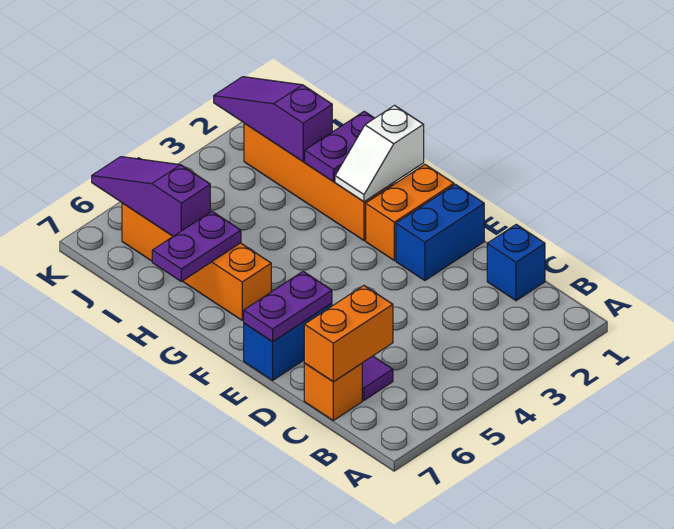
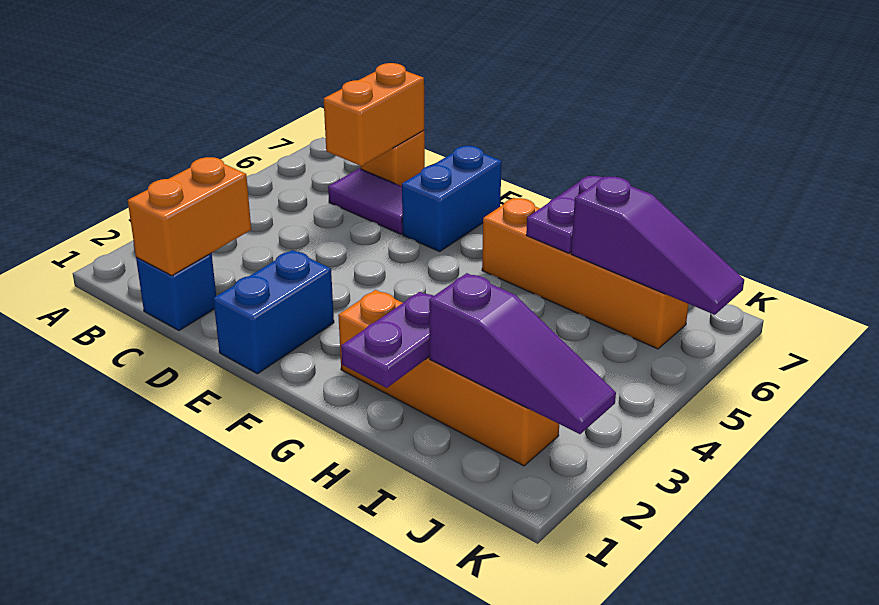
purple plate E6:E7 level 2 -> none
orange brick F1:F2 level 1 -> orange brick C1:C2 level 2
white slope G1:G2 level 2 top 1 -> none

